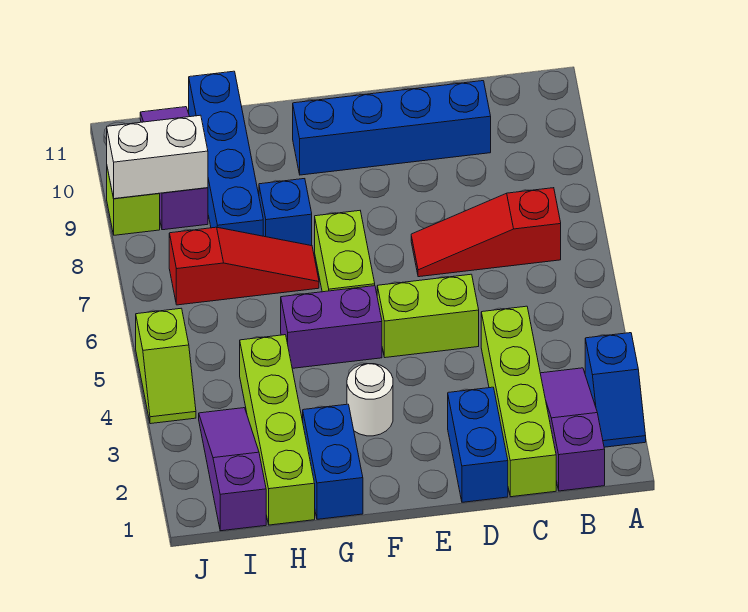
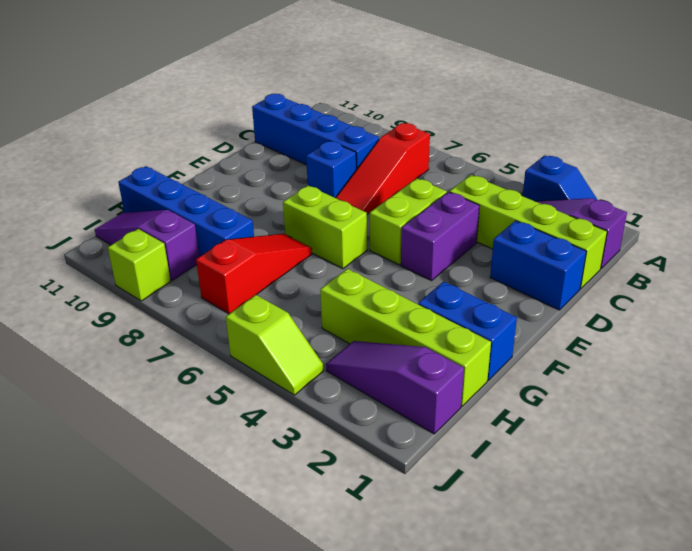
blue brick C10:F10 level 1 -> blue brick C8:C11 level 1
white round brick F3 level 1 -> none
purple brick F5:G5 level 1 -> purple brick D4:E4 level 1
blue brick G8 level 1 -> blue brick D8 level 1
white brick I9:J9 level 2 -> none

